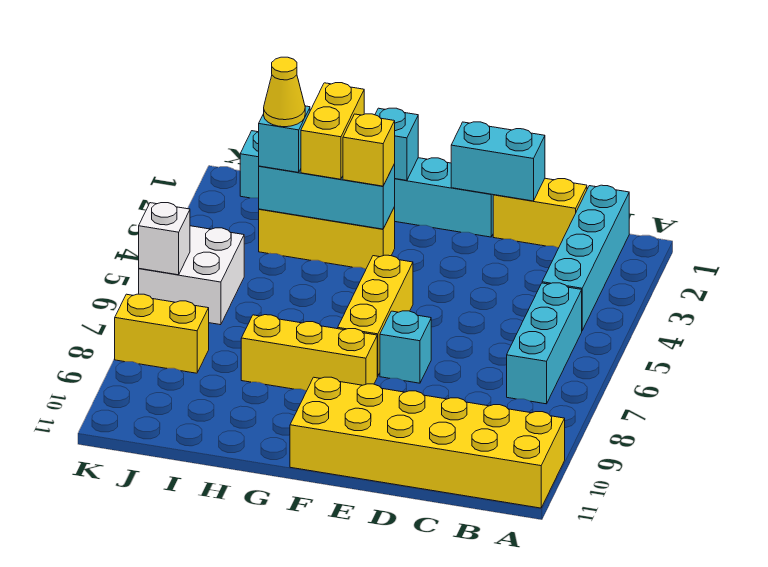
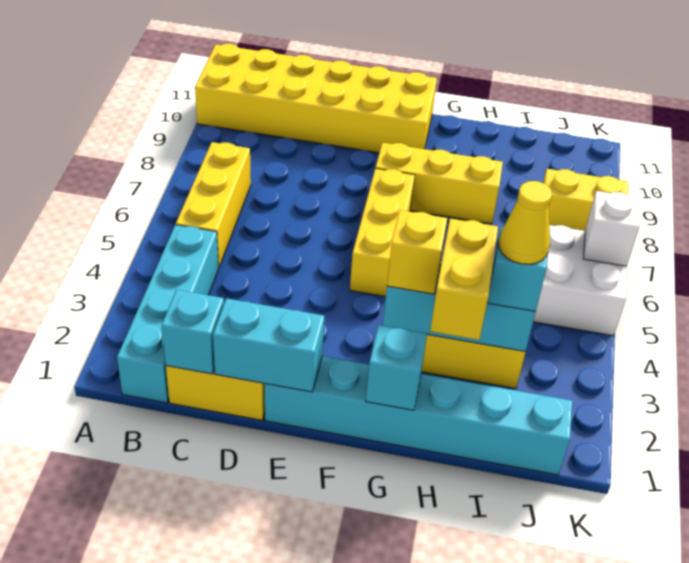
cyan brick B5:B7 level 1 -> yellow brick B5:B7 level 1
cyan brick E7 level 1 -> cyan brick C1 level 2

